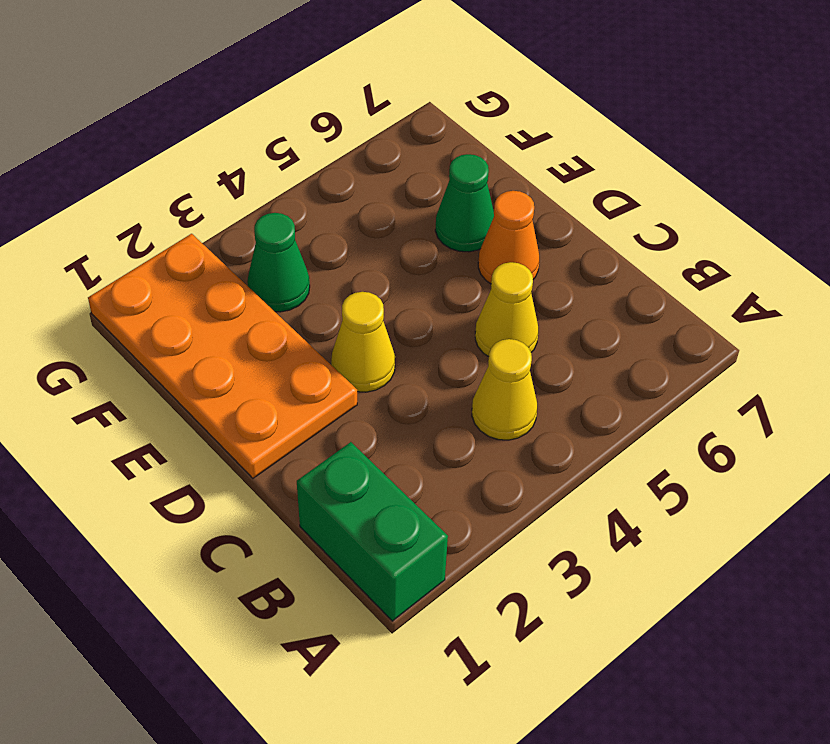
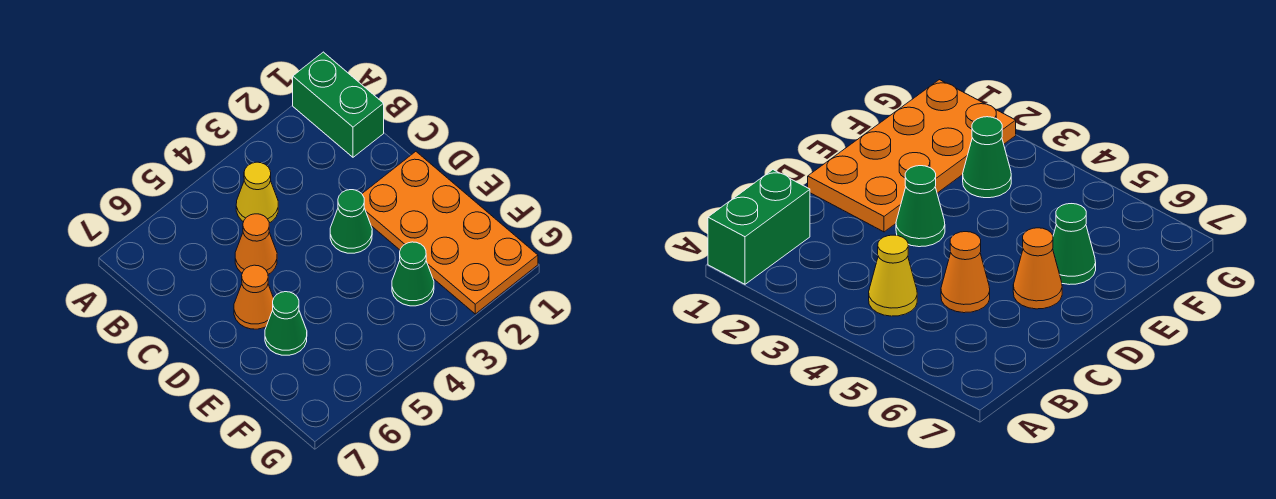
yellow cone C5 level 1 -> orange cone C5 level 1
yellow cone D3 level 1 -> green cone D3 level 1

